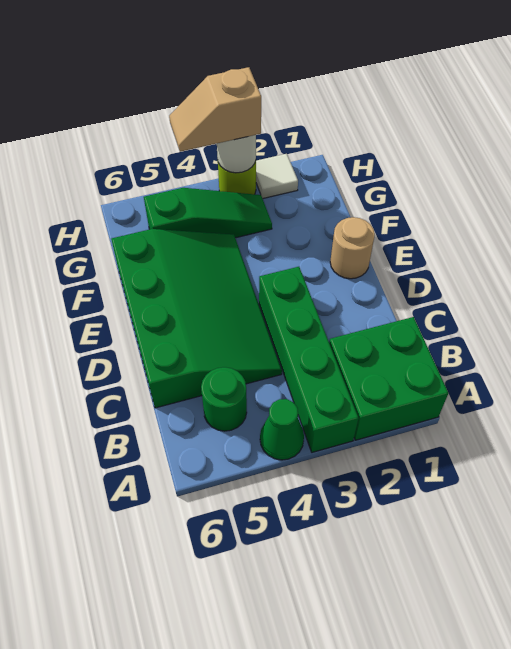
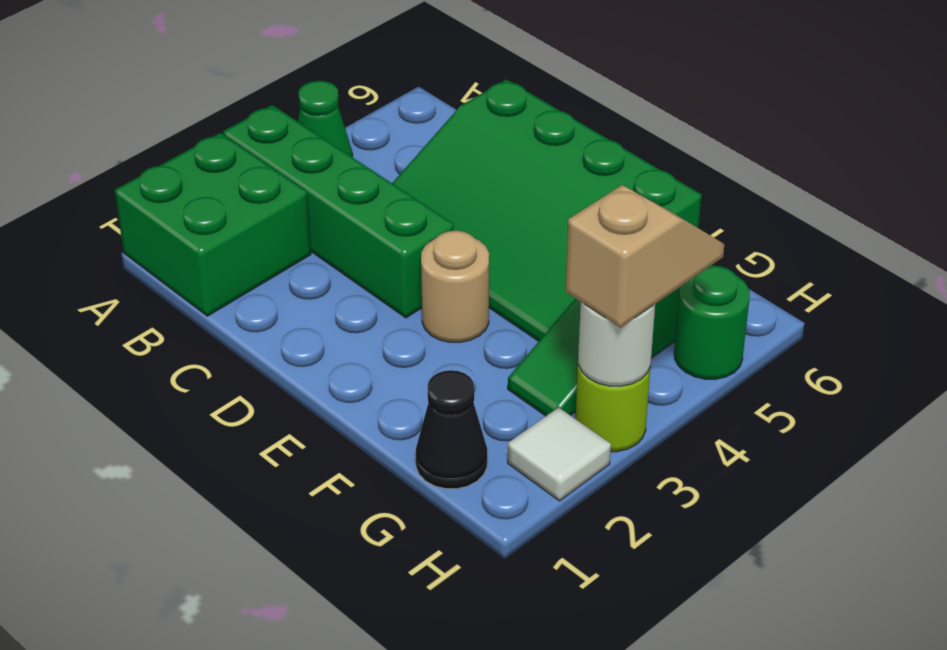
green round brick B5 level 1 -> green round brick H5 level 1
tan round brick E1 level 1 -> tan round brick E3 level 1
none -> black cone G1 level 1

